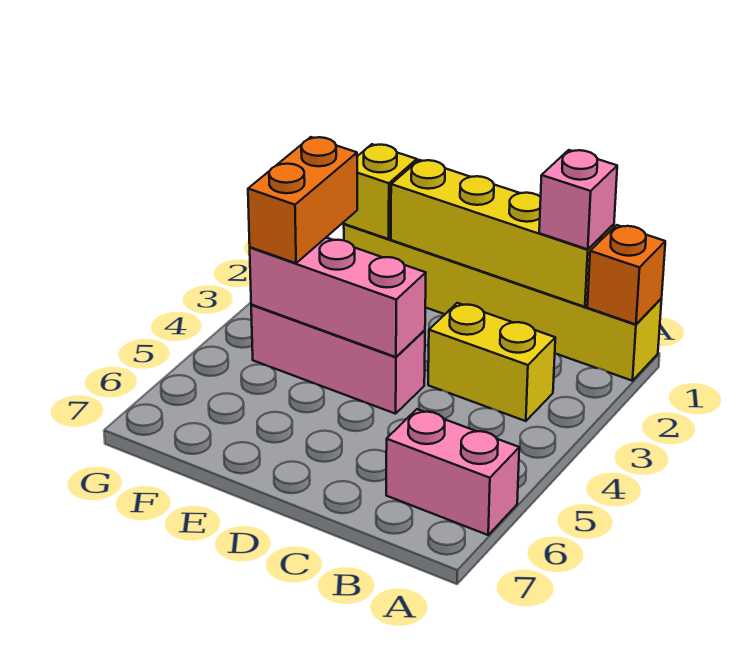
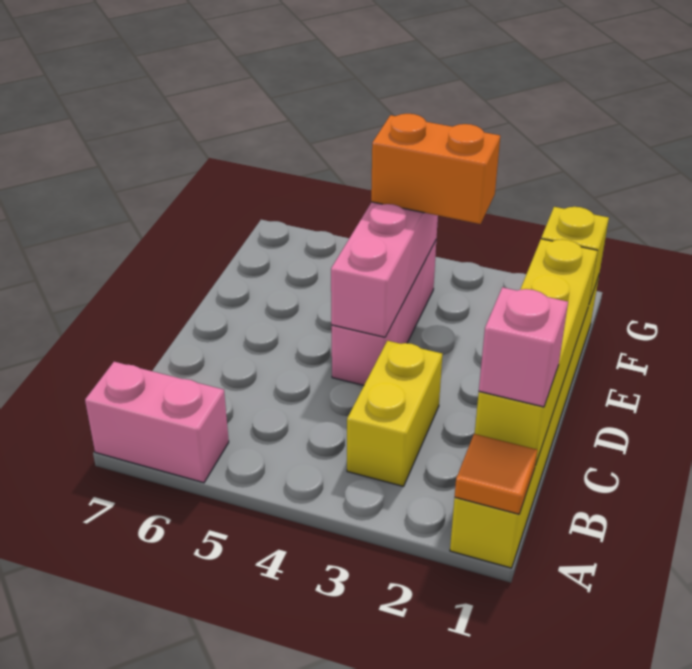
orange brick A1 level 2 -> orange tile A1 level 2
pink brick A6:B6 level 1 -> pink brick A6:A7 level 1

